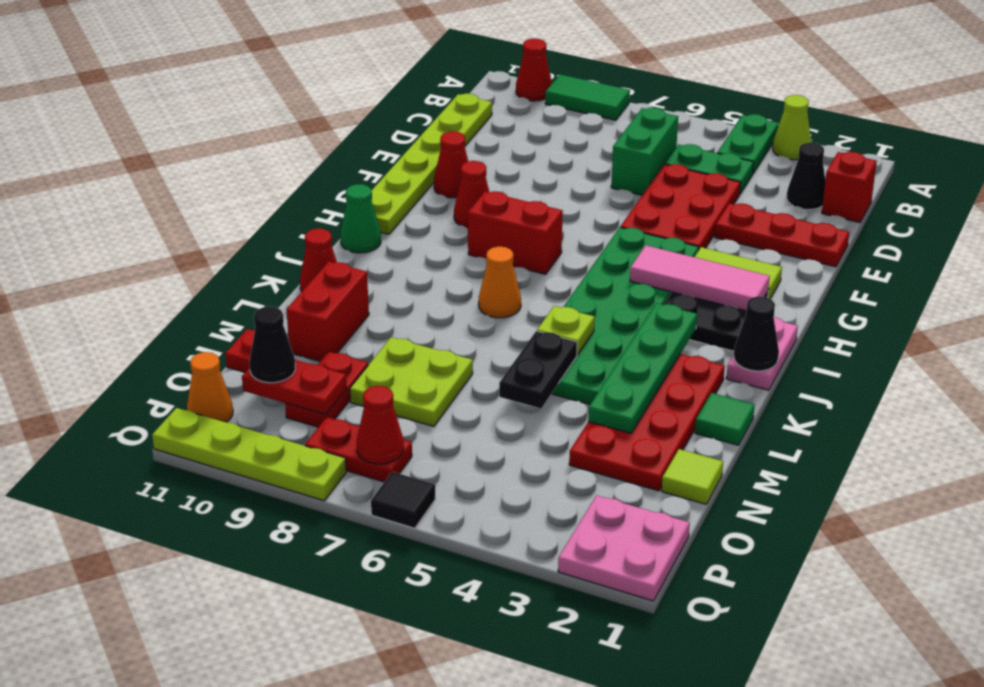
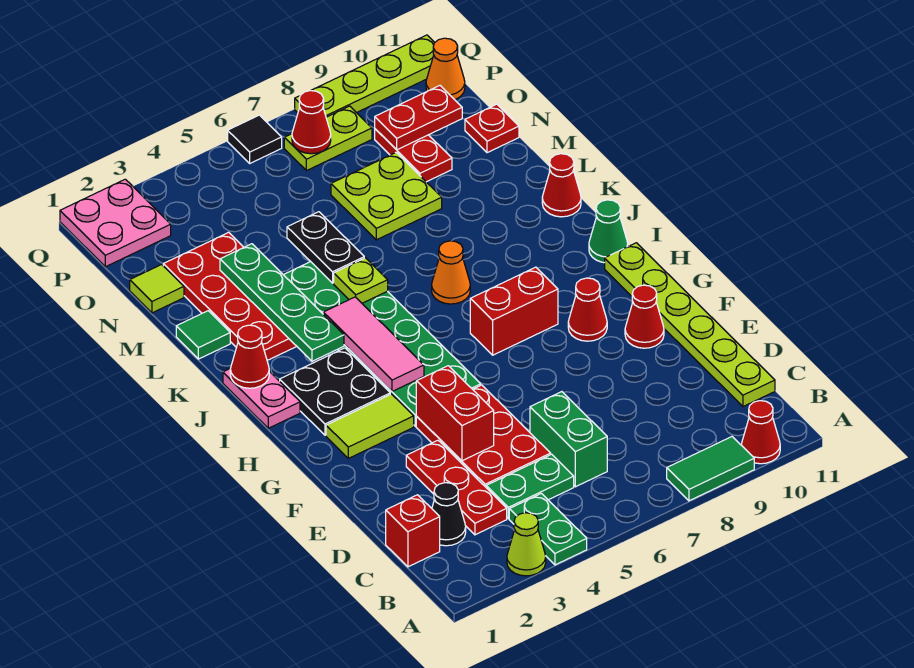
red plate E1:E3 level 1 -> red plate C3:E3 level 1
pink tile H2:H4 level 2 -> pink tile H4:J4 level 2
black cone J1 level 2 -> red cone J1 level 2
red brick L10:M10 level 1 -> red brick E4:F4 level 2
black cone O10 level 3 -> none
red plate P7:P8 level 1 -> lime plate P7:P8 level 1

